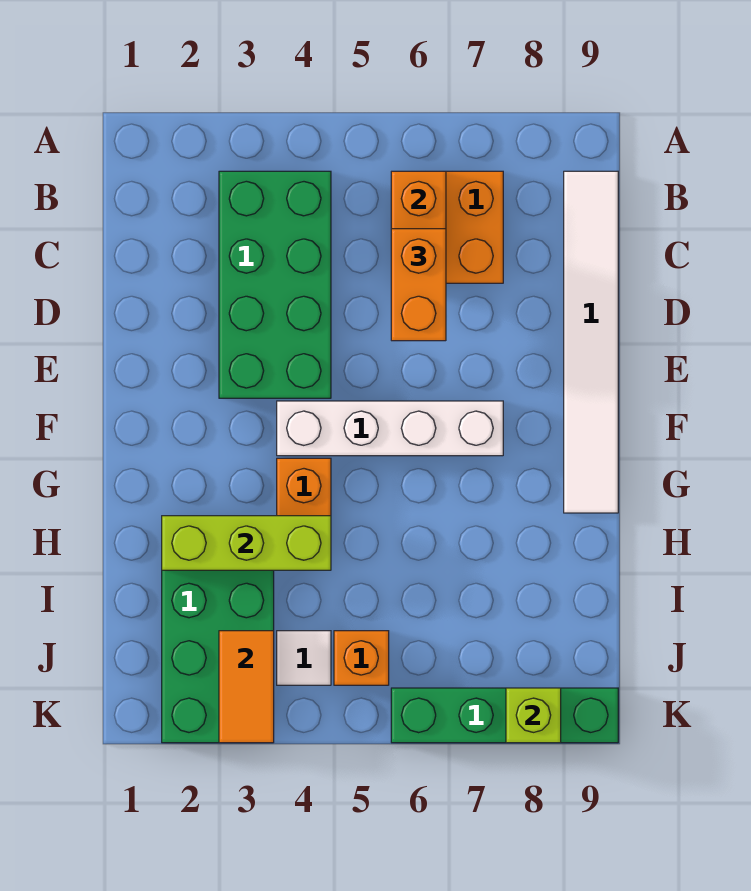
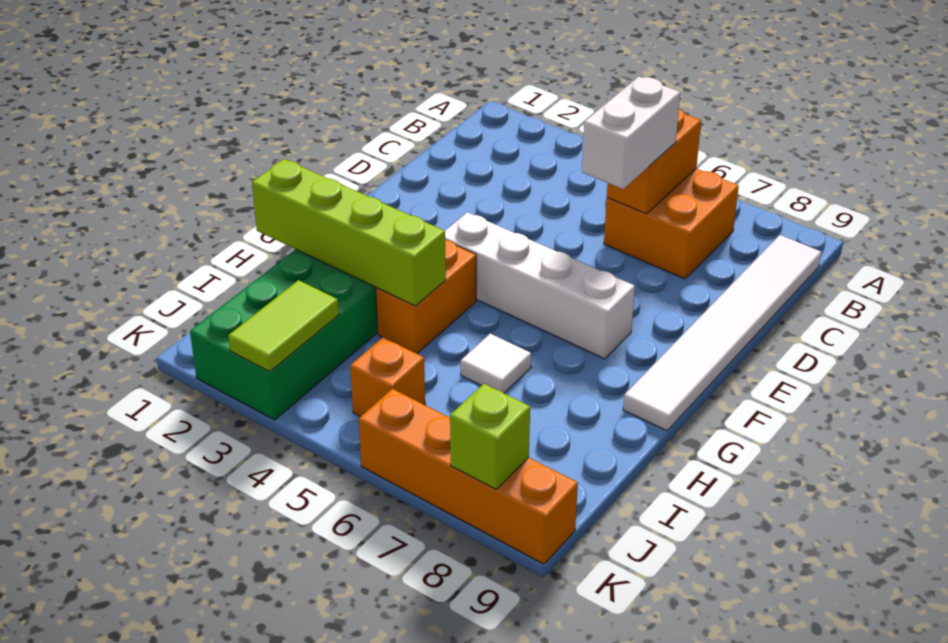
green brick B3:E4 level 1 -> none
orange brick C6:D6 level 3 -> white brick C6:D6 level 3
lime brick H2:H4 level 2 -> lime brick H1:H4 level 2
orange tile J3:K3 level 2 -> lime tile J3:K3 level 2
white tile J4 level 1 -> white tile H6 level 1
green brick K6:K9 level 1 -> orange brick K6:K9 level 1

